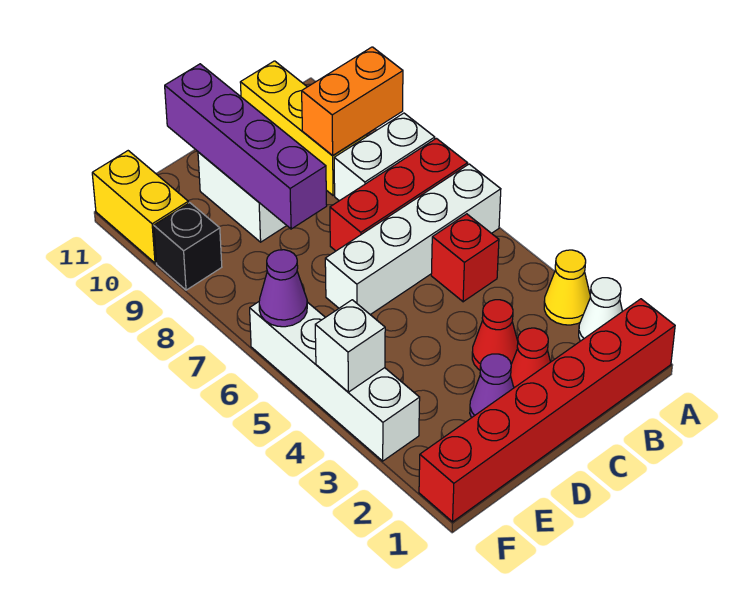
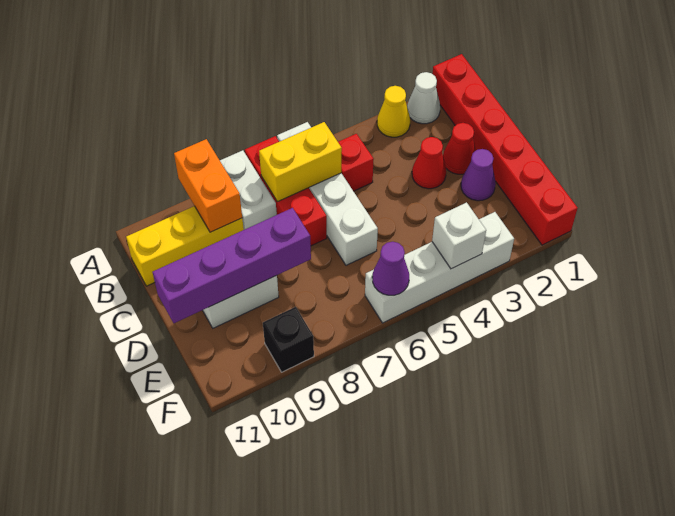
yellow brick F10:F11 level 1 -> yellow brick B6:B7 level 2

